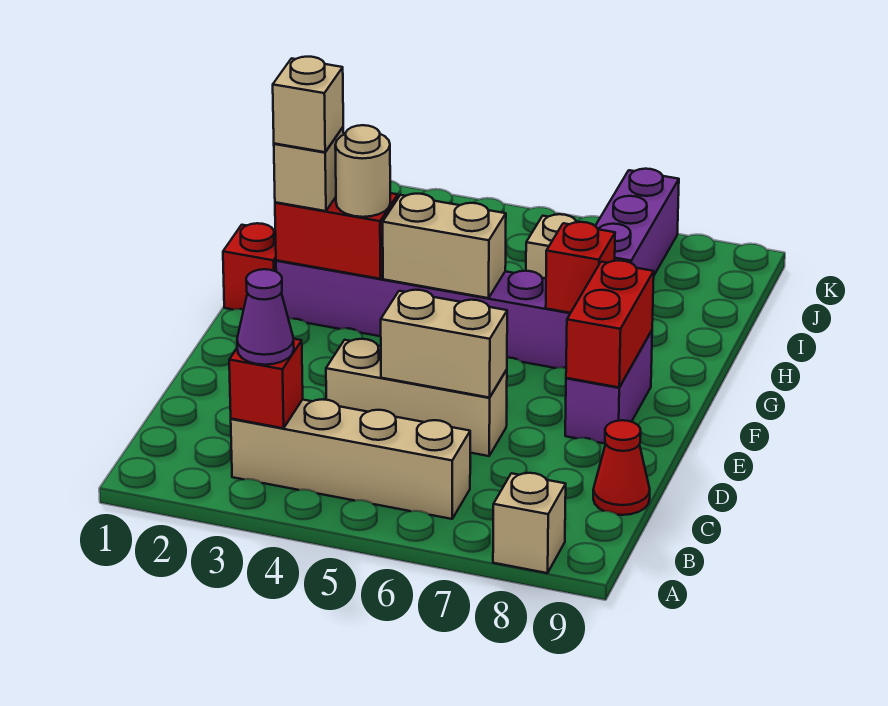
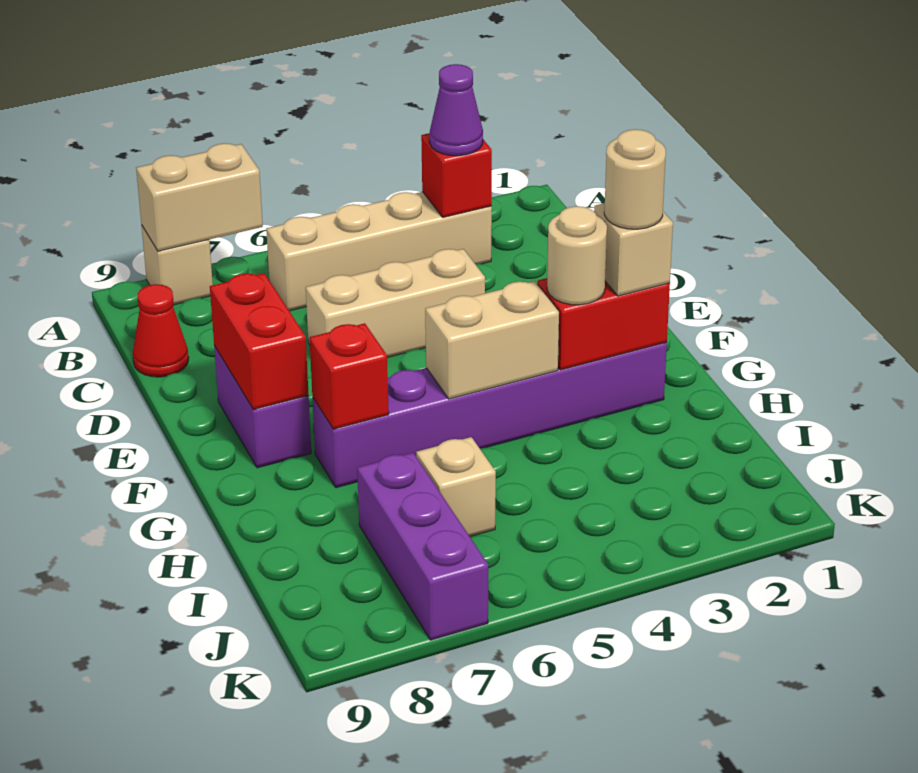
tan brick D5:D6 level 2 -> tan brick A7:A8 level 2
red brick G1 level 1 -> none
tan brick G2 level 4 -> tan round brick G2 level 4

